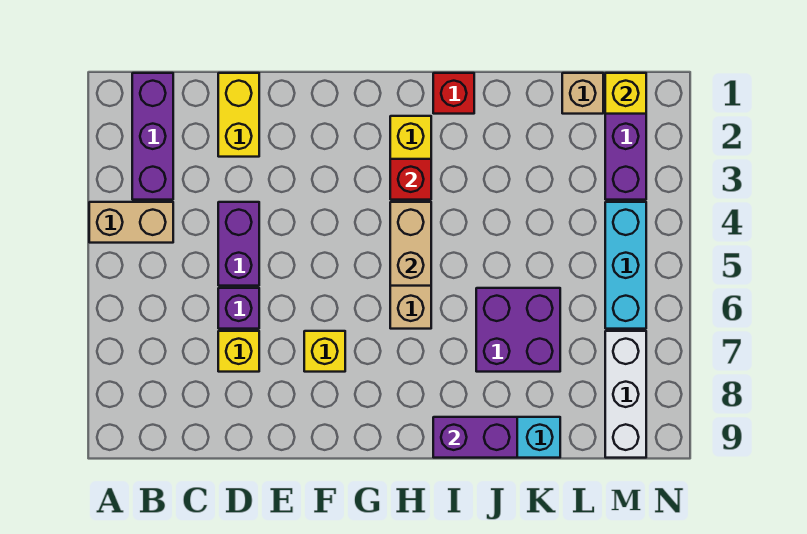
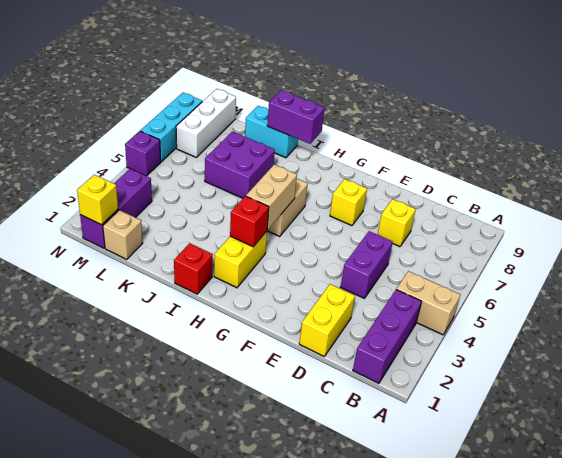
purple brick D6 level 1 -> purple brick N5 level 1
cyan brick M4:M6 level 1 -> cyan brick N6:N8 level 1

